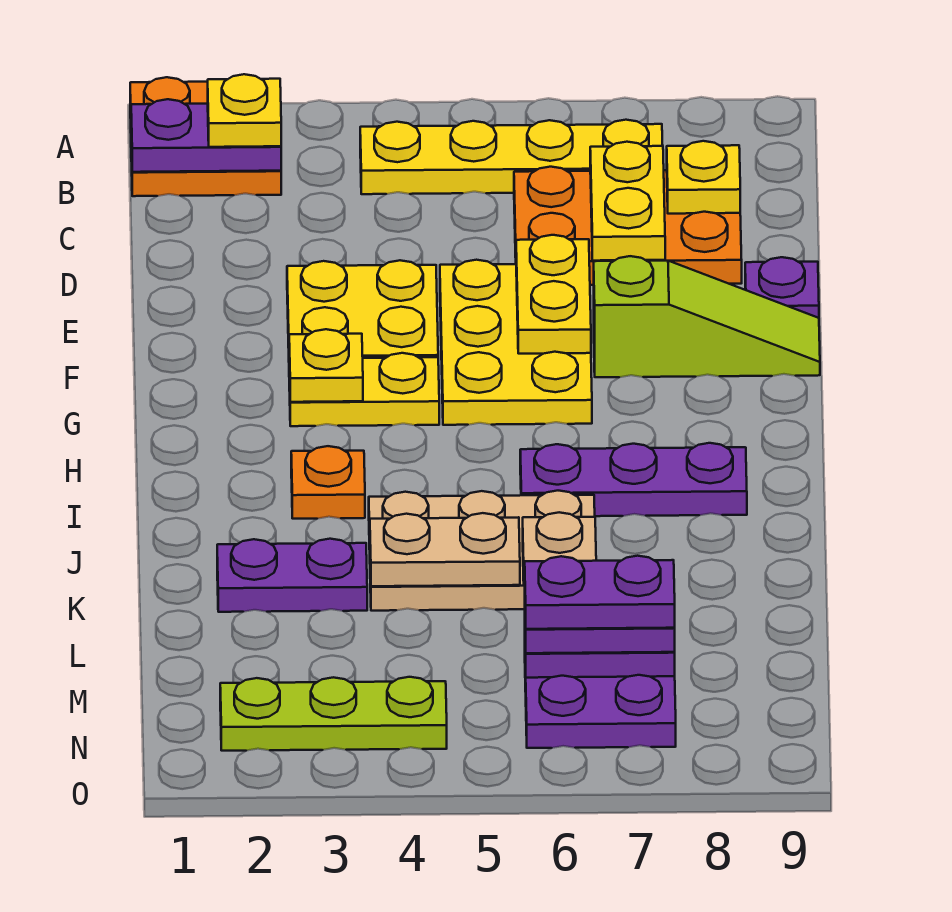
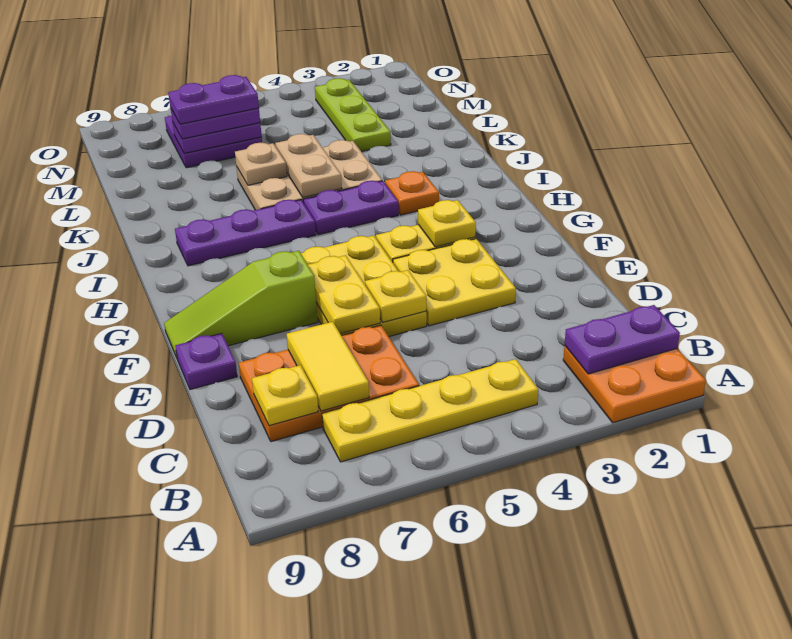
yellow plate B2 level 3 -> yellow plate E5 level 2
yellow plate C7:D7 level 2 -> yellow tile C7:D7 level 2
purple plate K2:K3 level 1 -> purple plate I4:I5 level 1
tan plate K4:K5 level 2 -> tan plate J5:K5 level 2
lime plate N2:N4 level 1 -> lime plate L3:N3 level 1

